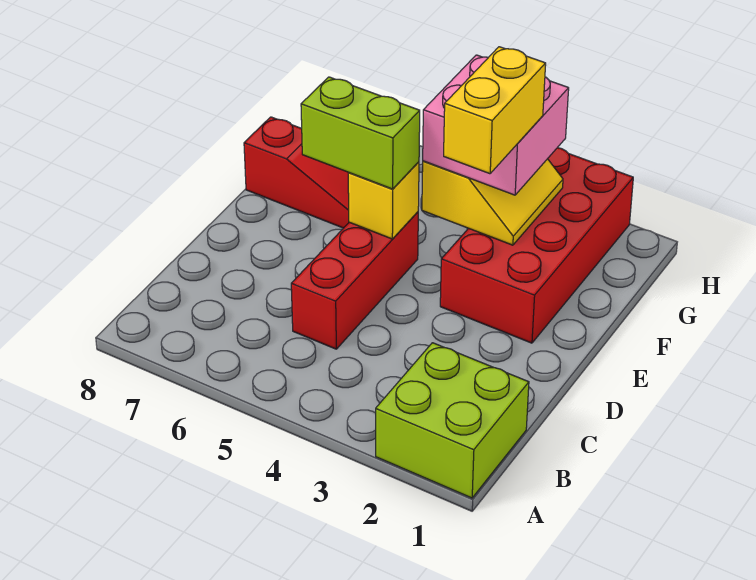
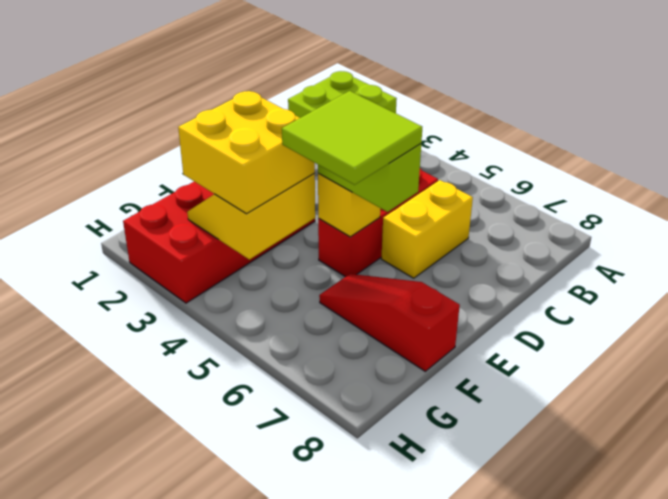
yellow brick E3:F3 level 4 -> yellow brick C6:D6 level 1
none -> lime tile E5:F6 level 4
pink brick F3:G4 level 3 -> yellow brick F3:G4 level 3

